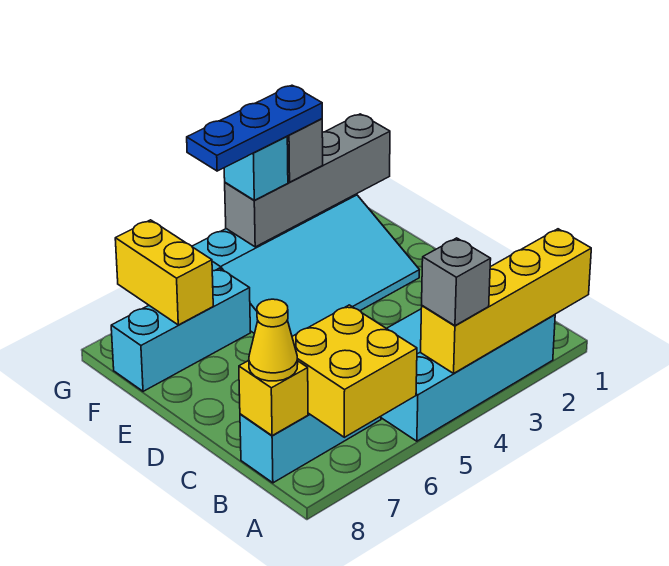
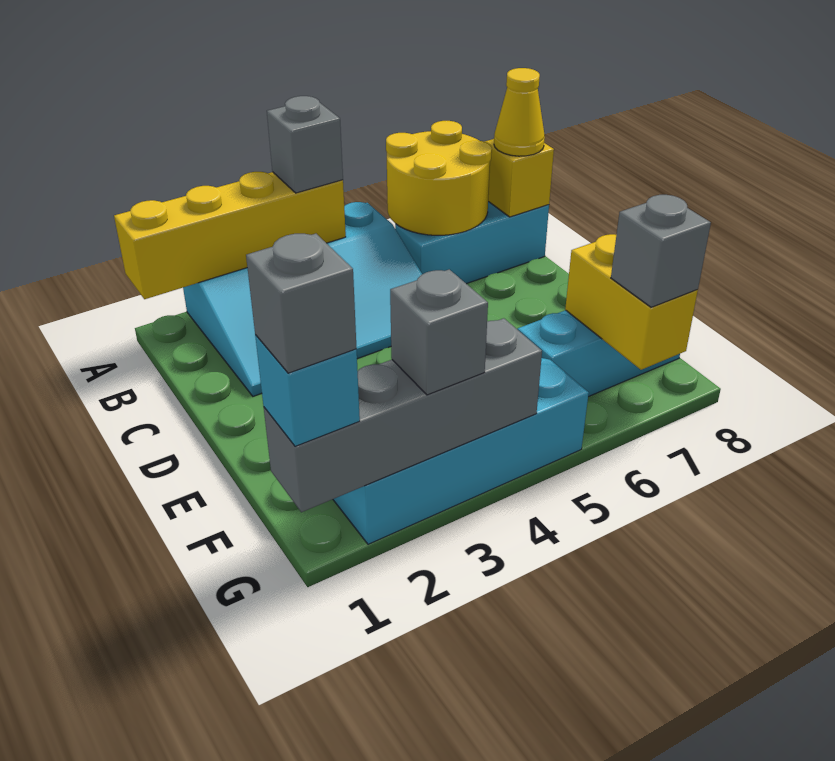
yellow brick A6:B7 level 2 -> yellow round brick A6:B7 level 2
none -> grey brick G1 level 4
blue plate G3:G5 level 4 -> none
cyan brick G4 level 3 -> cyan brick G1 level 3
none -> grey brick G7 level 3

